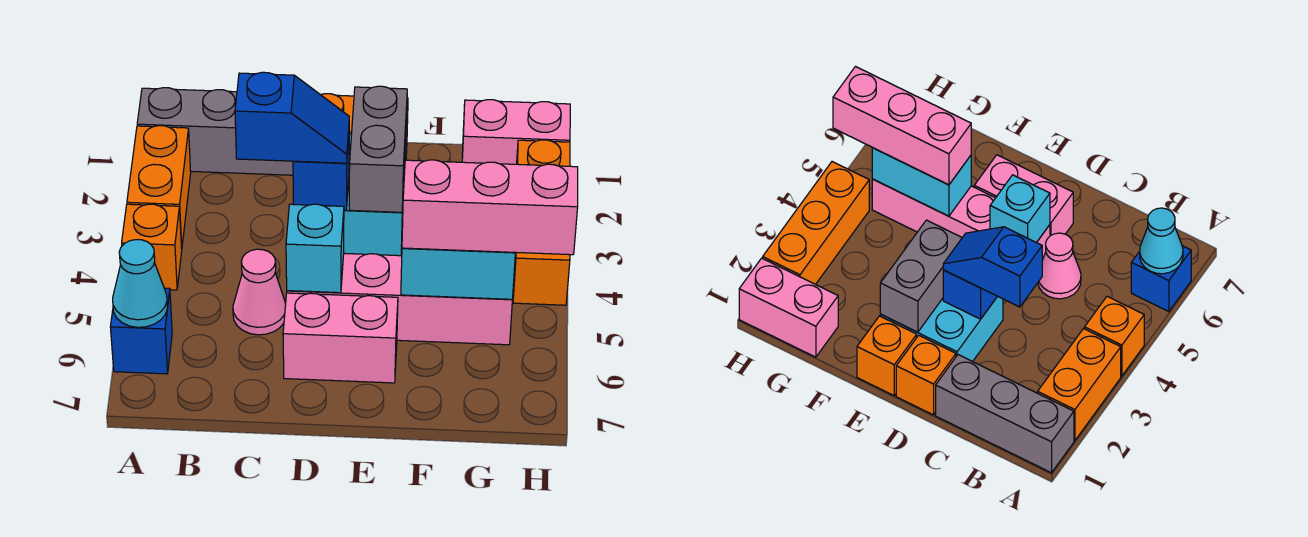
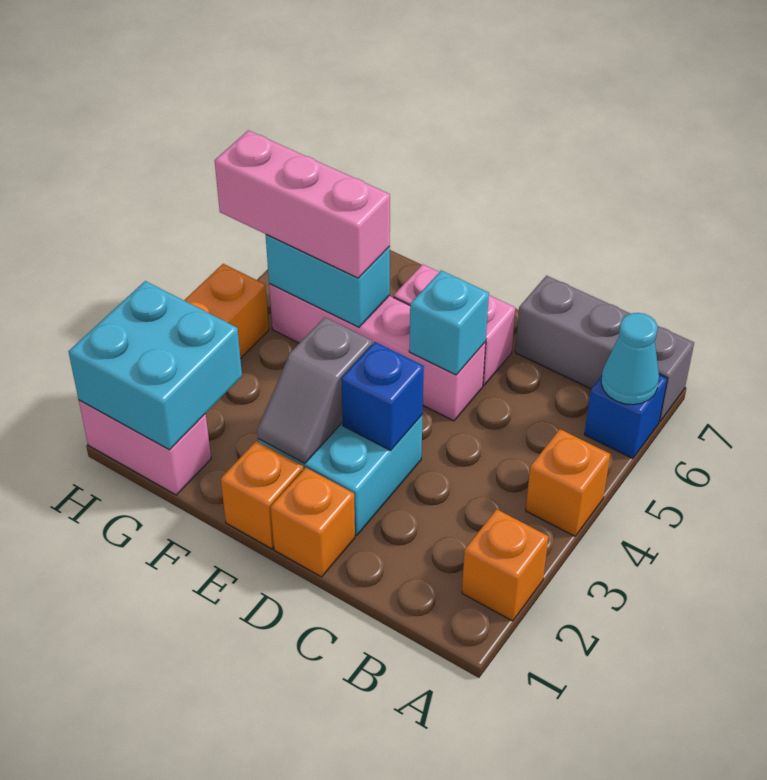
grey brick A1:C1 level 1 -> grey brick A7:C7 level 1
orange brick A2:A3 level 1 -> orange brick A2 level 1
blue slope C3:D3 level 3 top C -> none
pink cone C5 level 1 -> none
grey brick E2:E3 level 2 -> grey slope E2:E3 level 2 top 3
none -> cyan brick G1:H2 level 2

